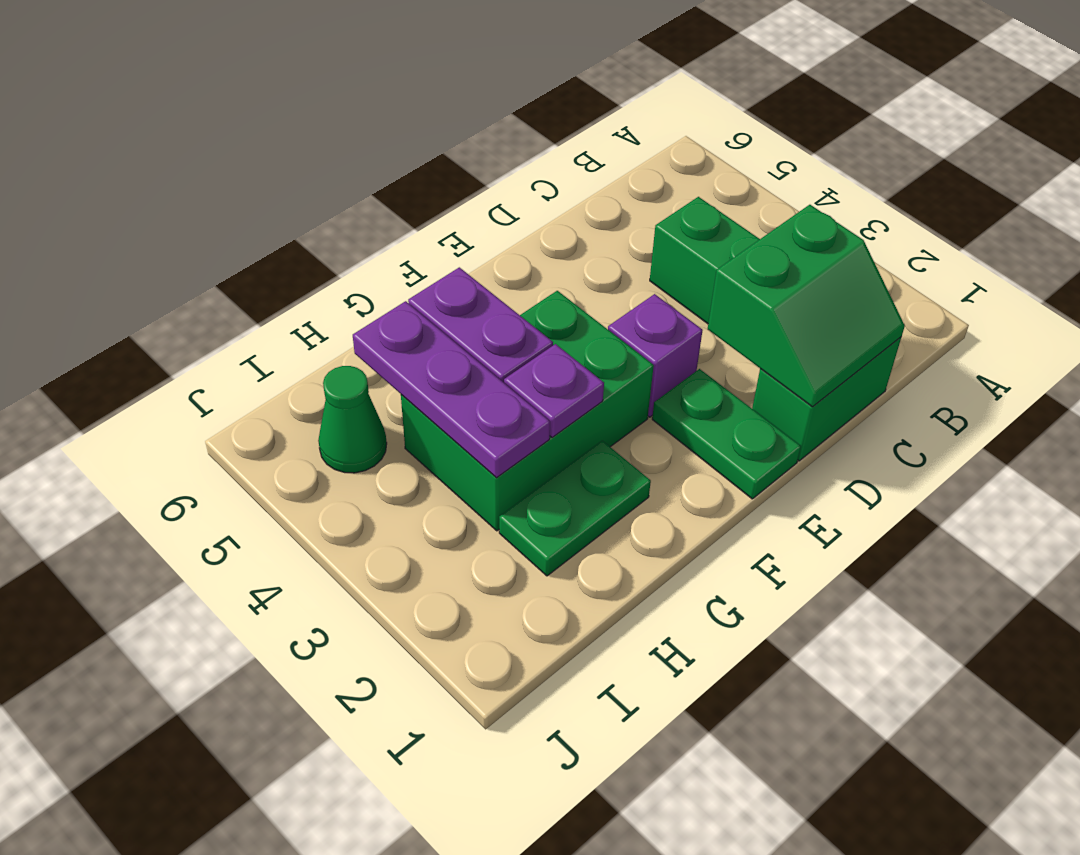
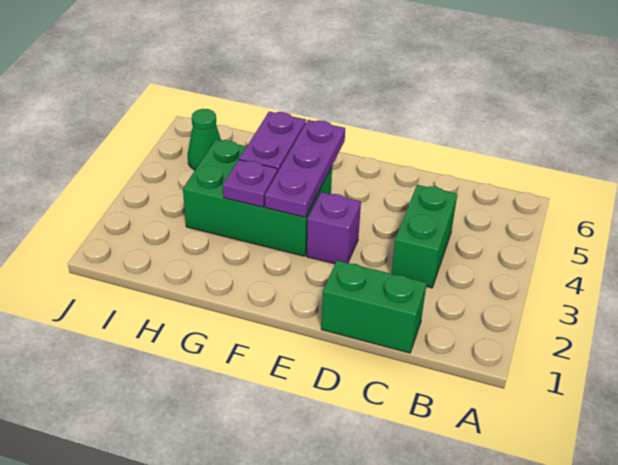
green slope C1:D2 level 2 top 2 -> none
green plate E1:E2 level 1 -> none
green plate G2:H2 level 1 -> none
purple plate H3:H5 level 2 -> purple plate F3:F5 level 2

